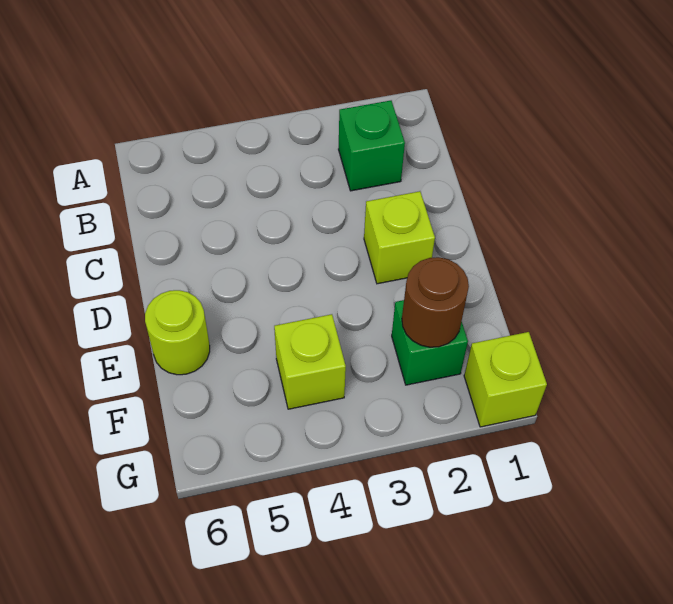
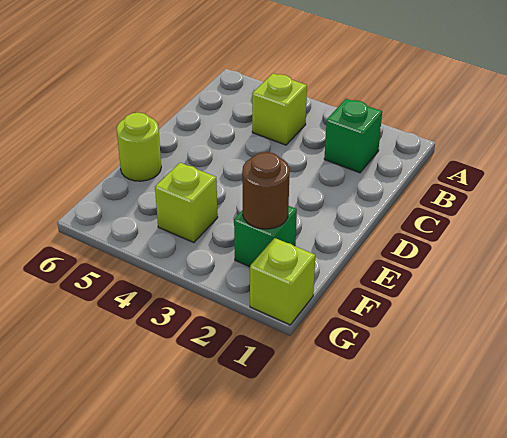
lime brick D2 level 1 -> lime brick B4 level 1

